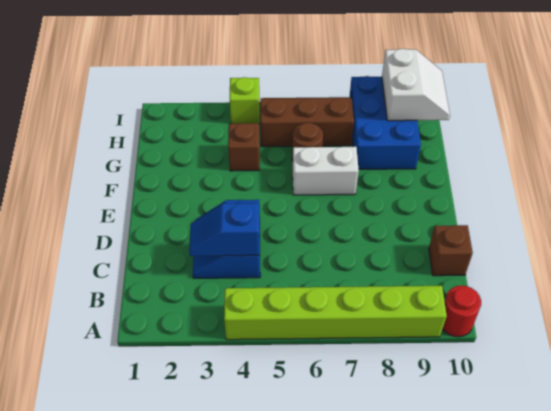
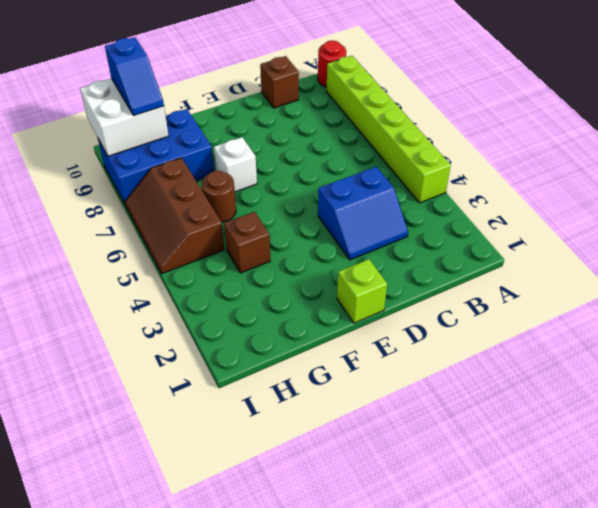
blue slope C3:C4 level 2 top 4 -> blue slope H9:H10 level 3 top 10
white brick F6:F7 level 1 -> white brick F7 level 1
white slope H9:I10 level 2 top 9 -> white brick H9:I10 level 2
lime brick I4 level 1 -> lime brick E1 level 1

